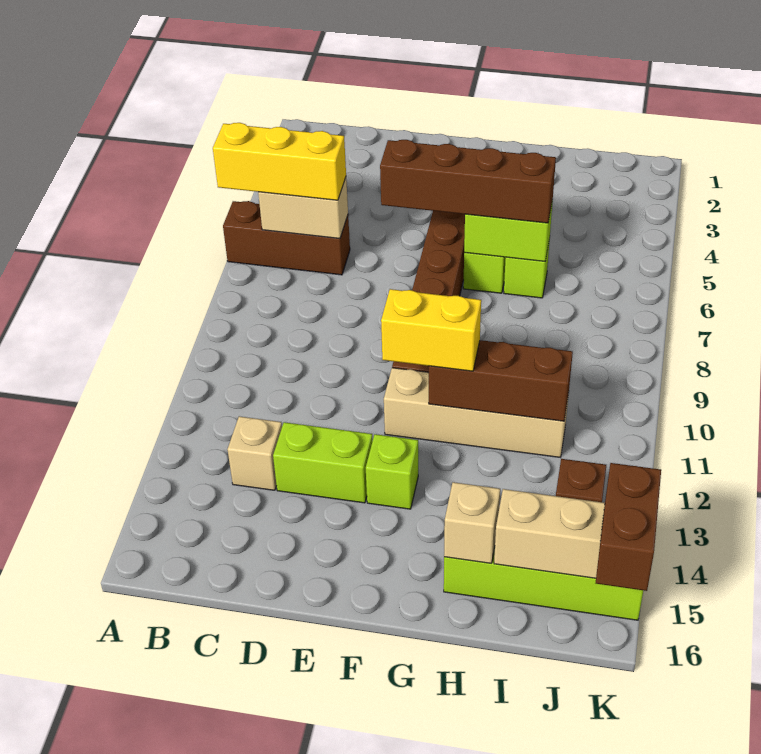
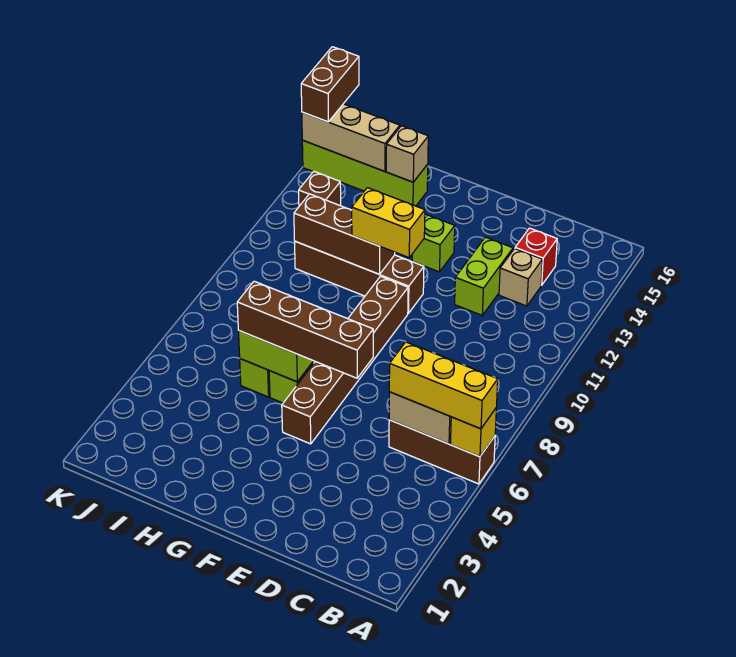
none -> yellow brick A6 level 2
none -> red brick C14 level 1
lime brick D13:E13 level 1 -> lime brick D12:D13 level 1
tan brick F11:I11 level 1 -> brown brick F11:I11 level 1

